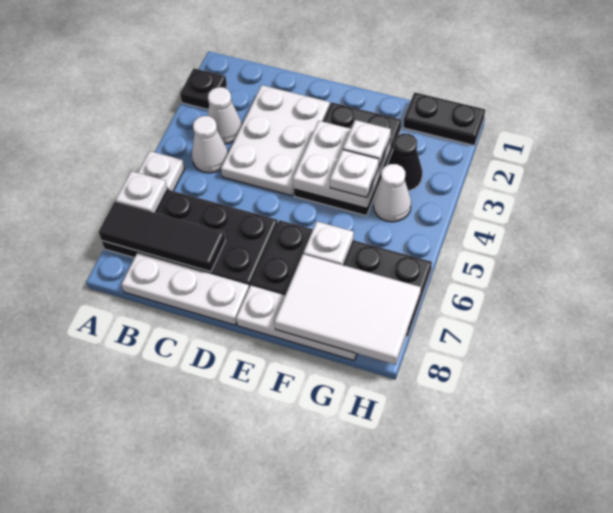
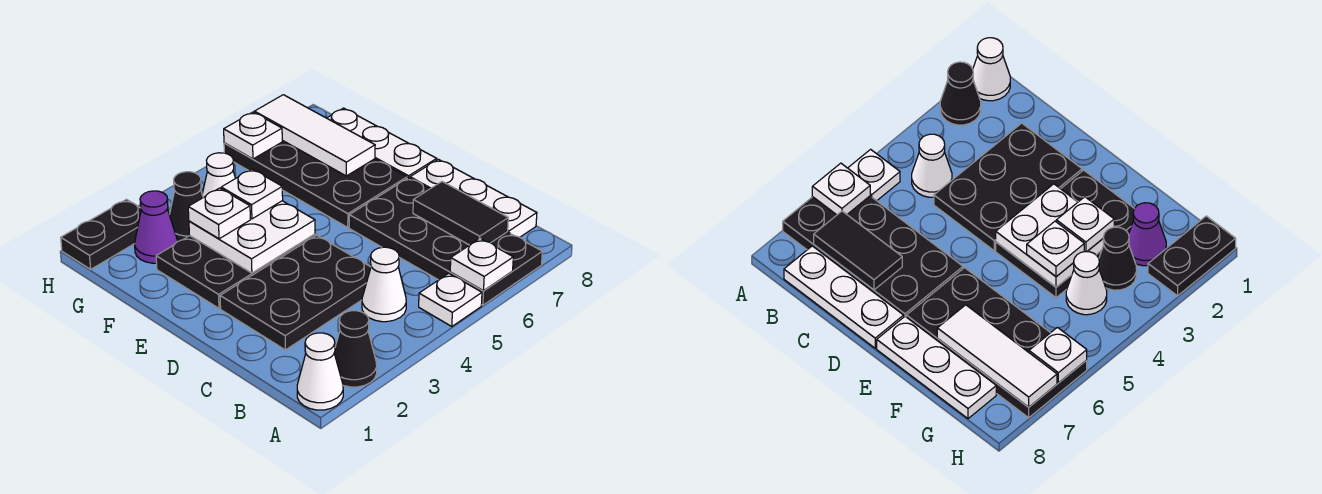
black plate A2 level 1 -> black cone A2 level 1
black tile A7:C7 level 2 -> black tile B7:C7 level 2
white cone B3 level 1 -> white cone A1 level 1
white plate C2:D4 level 1 -> black plate C2:D4 level 1
white plate F6 level 2 -> white plate H6 level 2
white tile F7:H8 level 2 -> white tile F7:H7 level 2
black plate G1:H1 level 1 -> black plate H1:H2 level 1
none -> purple cone G2 level 1

